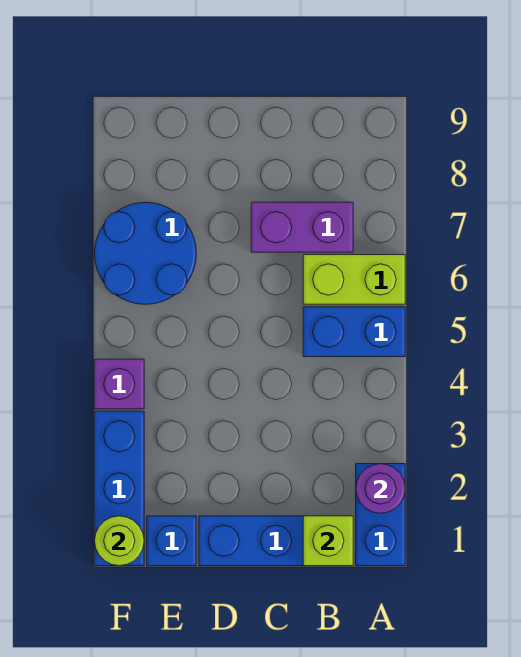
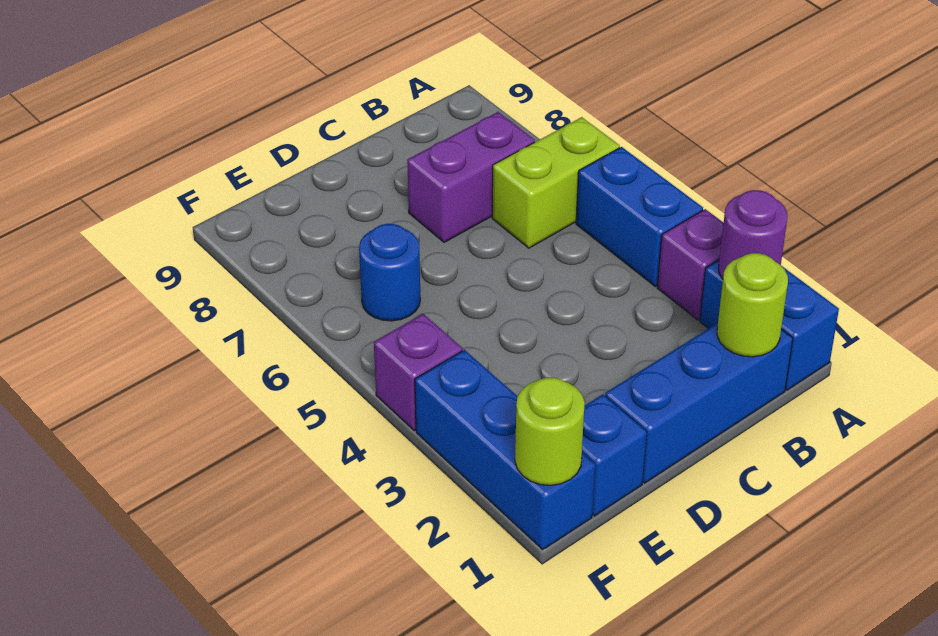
none -> purple brick A3 level 1
blue brick A5:B5 level 1 -> blue brick A4:A5 level 1
lime brick B1 level 2 -> lime round brick B1 level 2
blue round brick E6:F7 level 1 -> blue round brick E6 level 1

